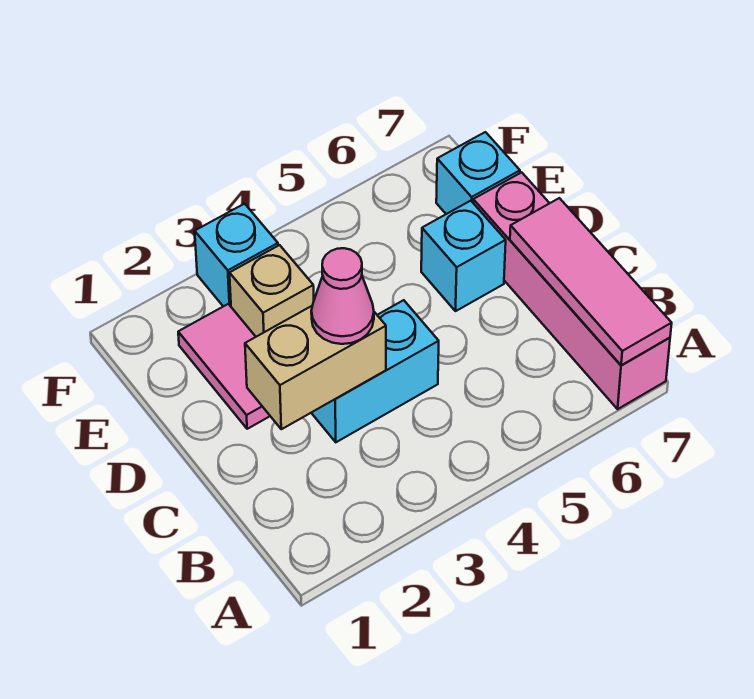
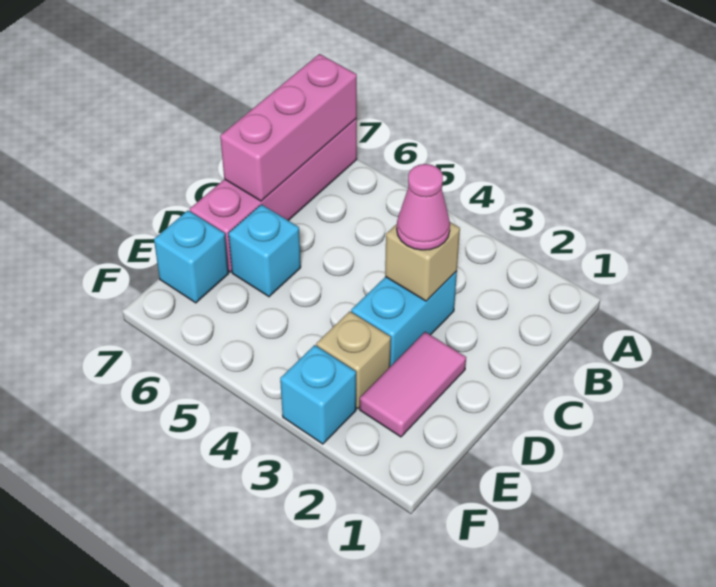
pink tile A7:C7 level 2 -> pink brick A7:C7 level 2
tan brick C2:C3 level 2 -> tan brick C3 level 2
cyan brick C3:C4 level 1 -> cyan brick C3:D3 level 1

